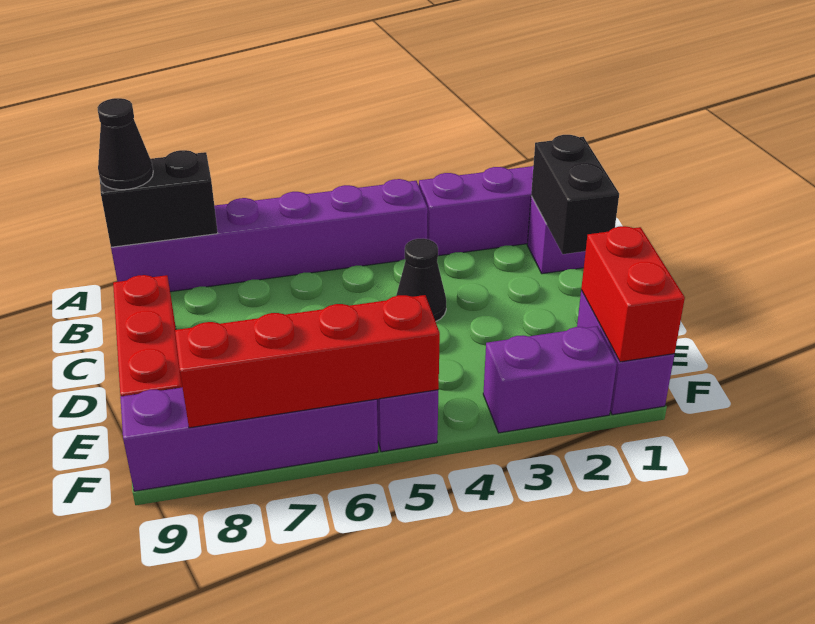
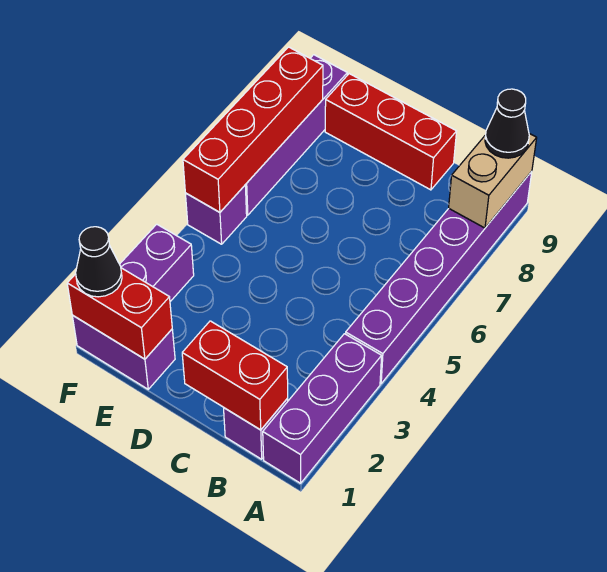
black brick A8:A9 level 2 -> tan brick A8:A9 level 2
black brick B1:C1 level 2 -> red brick B1:C1 level 2
black cone C4 level 1 -> black cone F1 level 3

